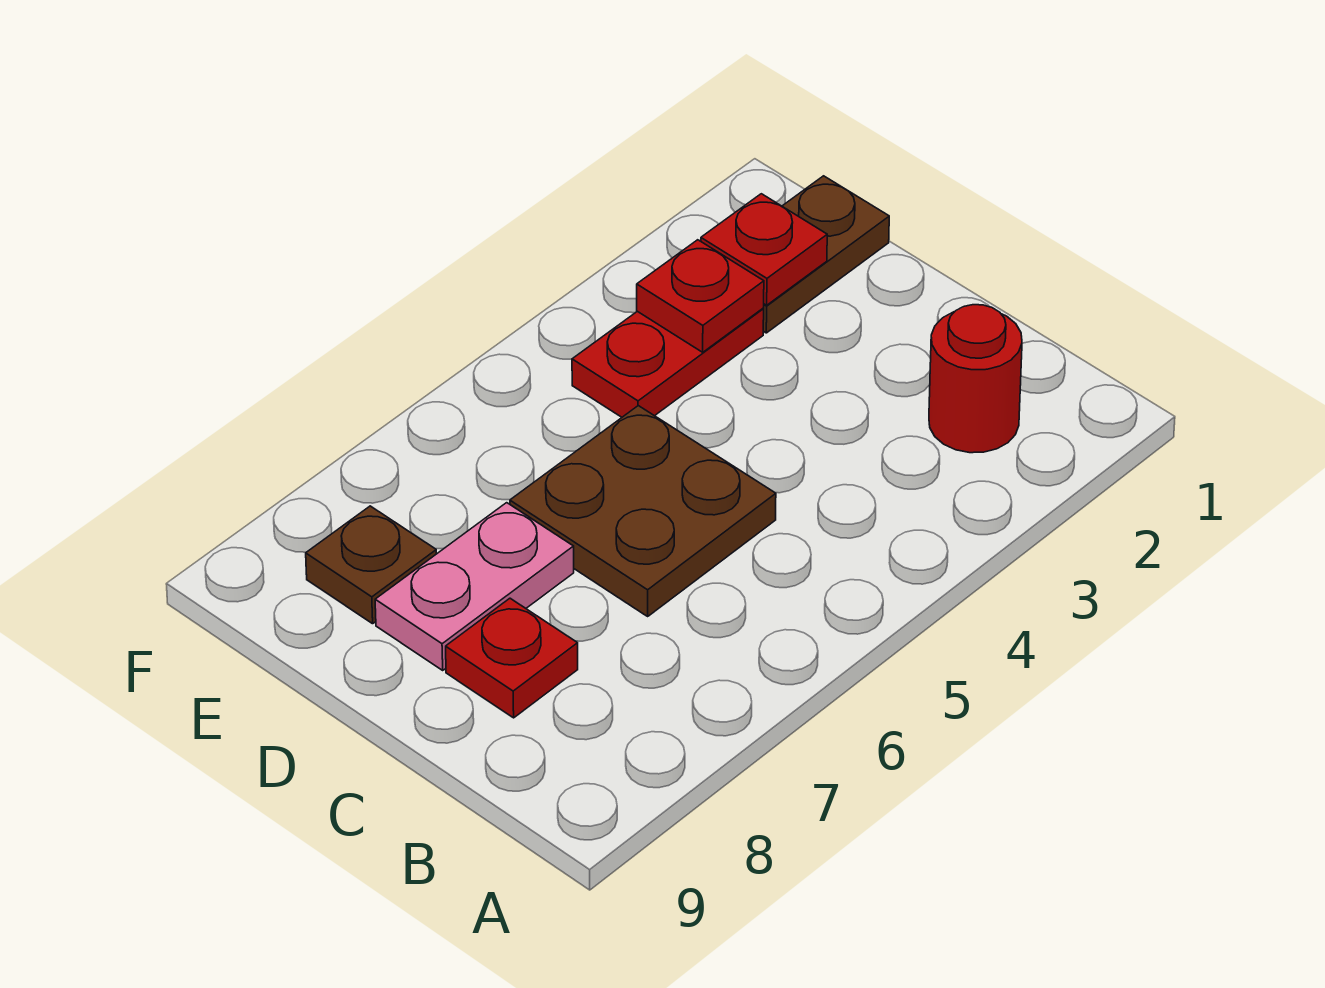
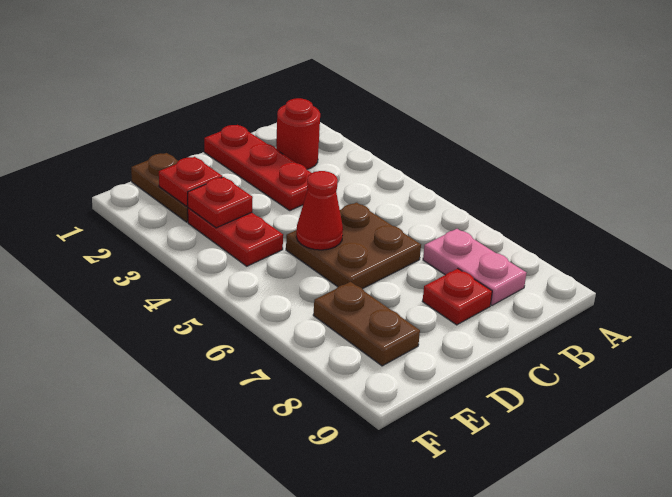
none -> red plate C1:C3 level 1
none -> red cone D5 level 2
pink plate D7:D8 level 1 -> pink plate B7:B8 level 1
brown plate E8 level 1 -> brown plate E7:E8 level 1

